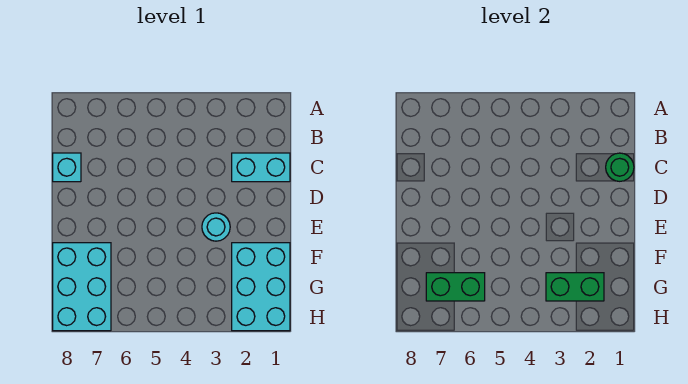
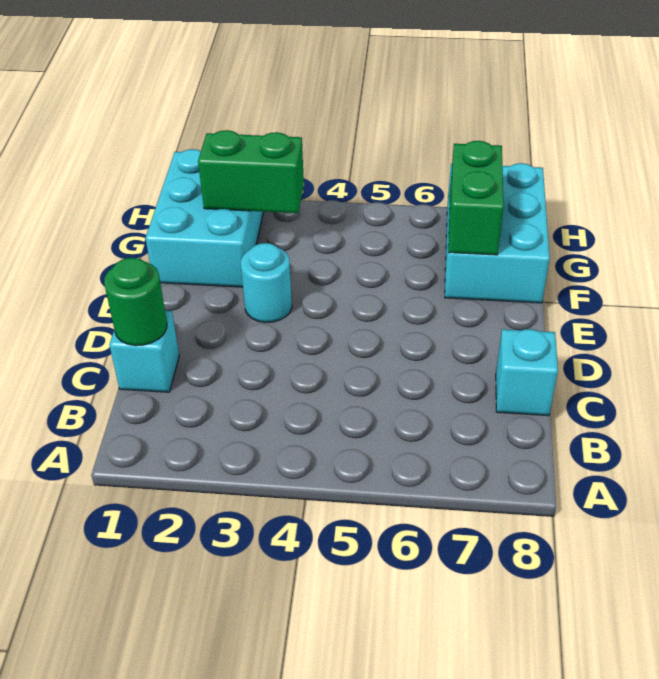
cyan brick C1:C2 level 1 -> cyan brick C1 level 1
green brick G6:G7 level 2 -> green brick F7:G7 level 2

